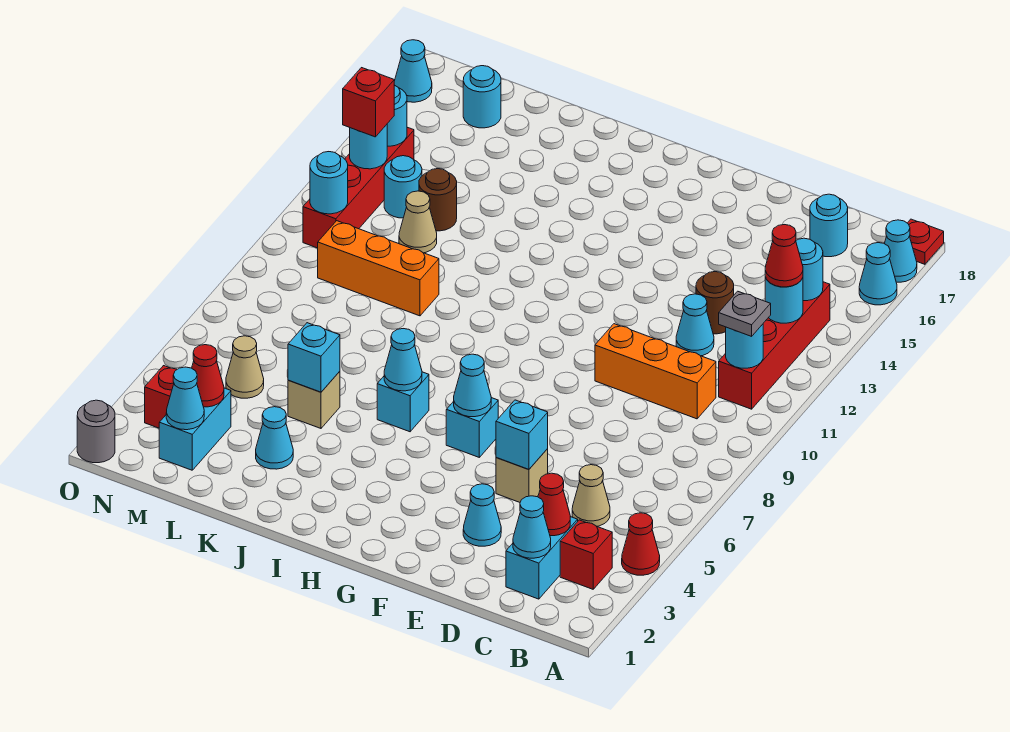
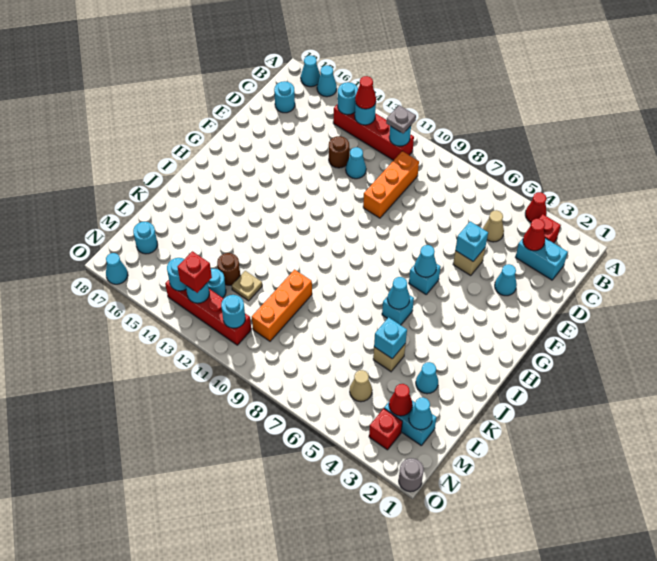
red plate A18 level 1 -> none
cyan cone C2 level 2 -> none
tan cone L12 level 1 -> tan plate L12 level 1

